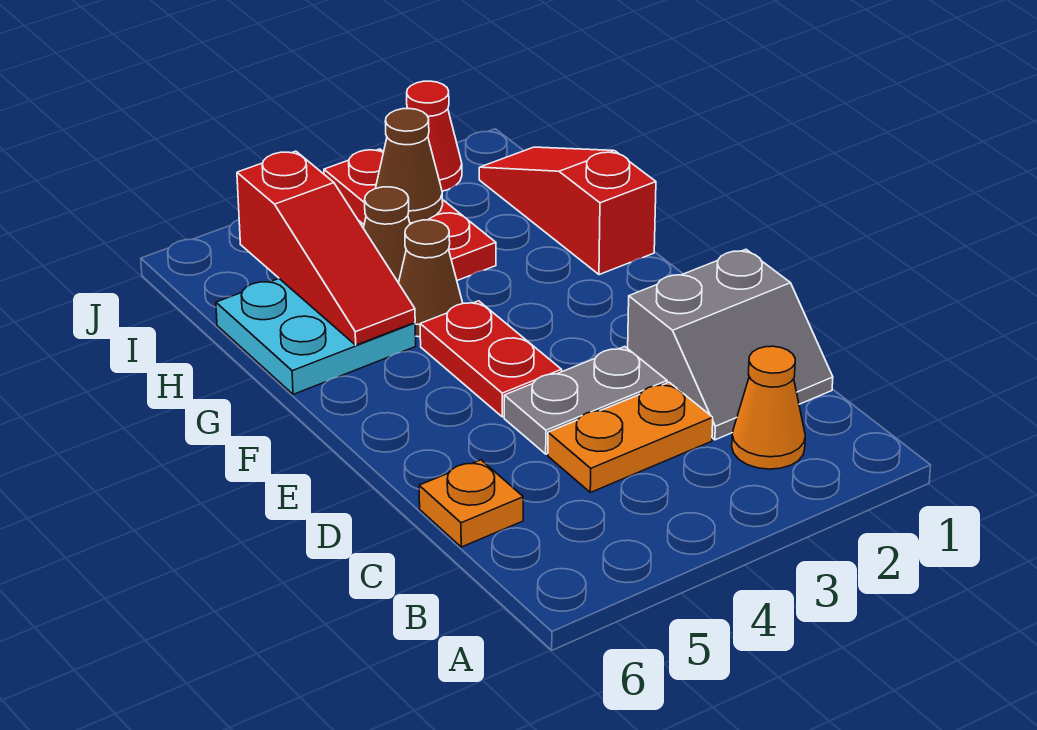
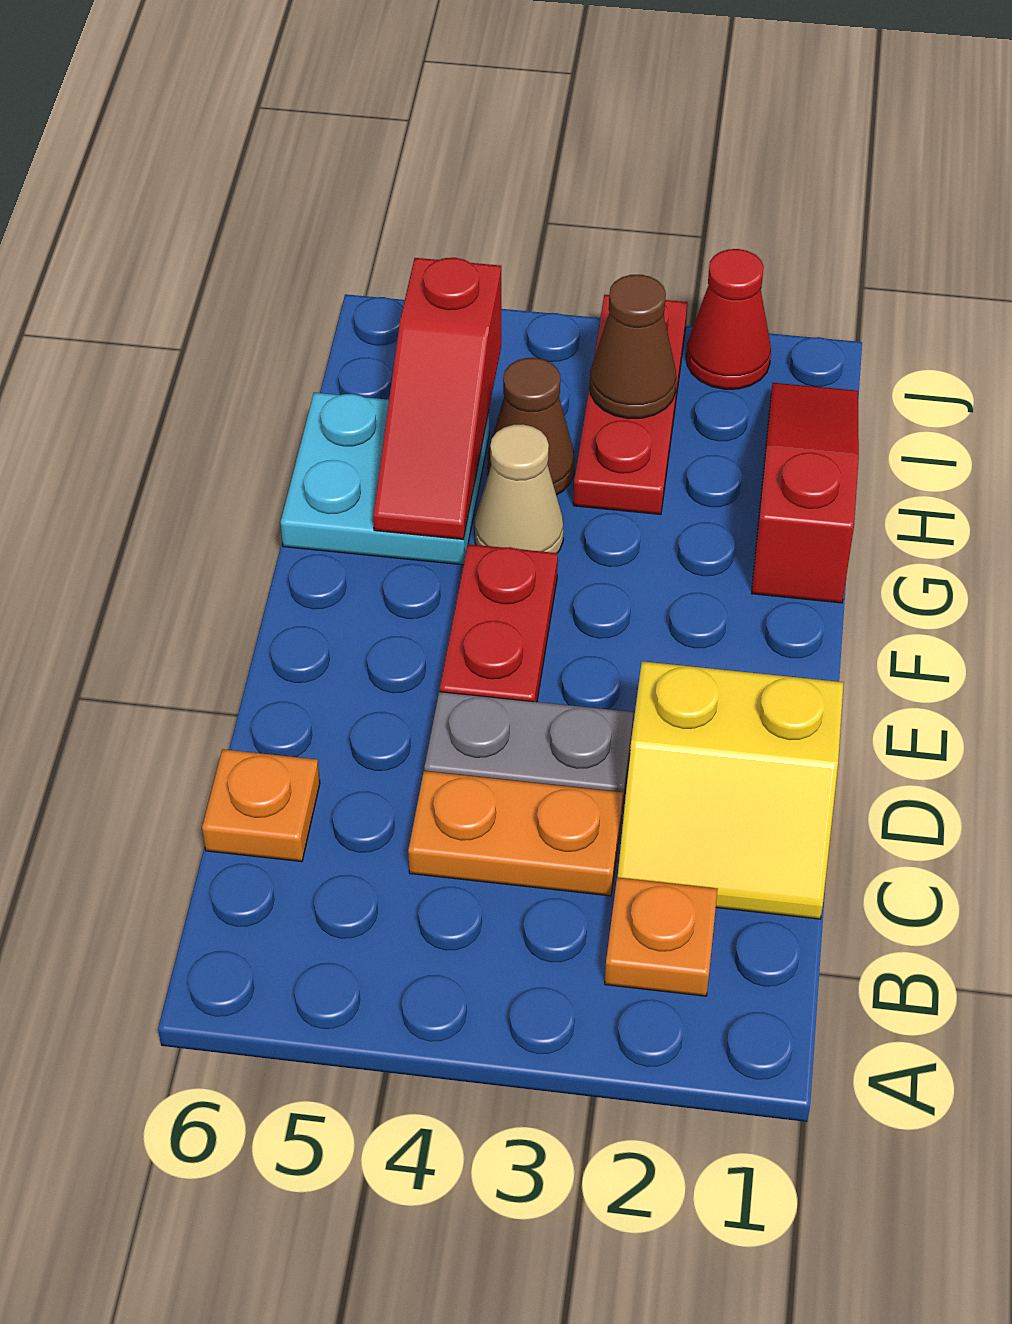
orange cone B2 level 1 -> orange plate B2 level 1
grey slope C1:D2 level 1 top D -> yellow slope C1:D2 level 1 top D
brown cone G4 level 1 -> tan cone G4 level 1

